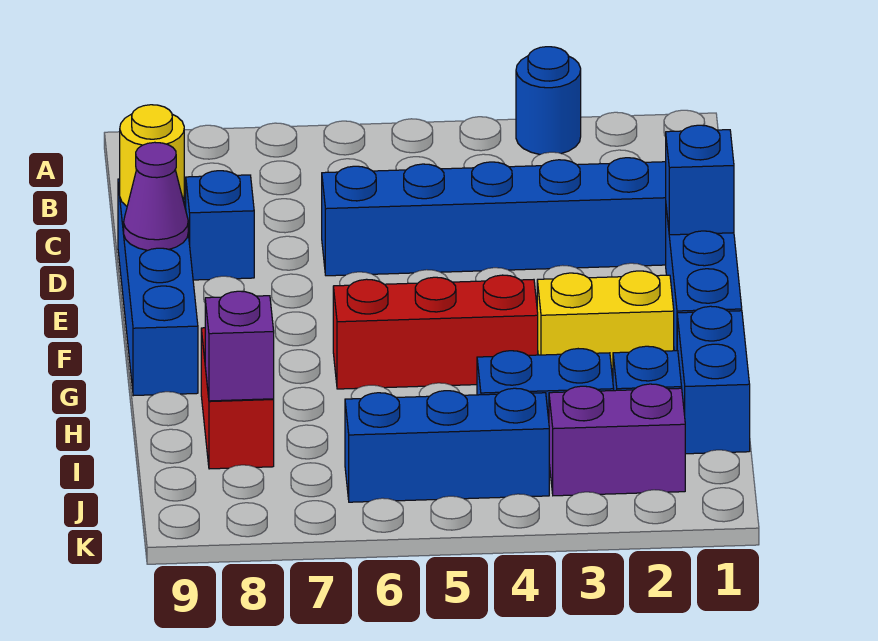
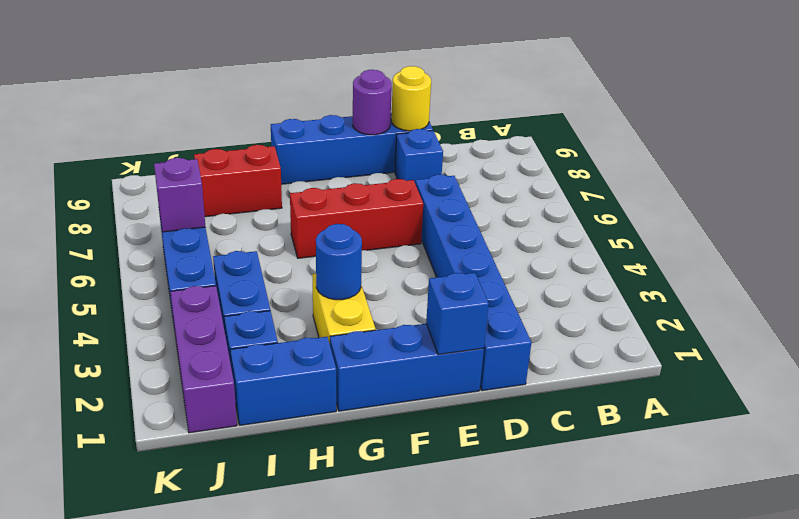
blue round brick A3 level 1 -> blue round brick G3 level 2
purple cone E9 level 2 -> purple round brick E9 level 2
red brick G4:G6 level 1 -> red brick E6:G6 level 1
purple brick I8 level 2 -> purple brick J6 level 2
purple brick J2:J3 level 1 -> purple brick J1:J3 level 1

